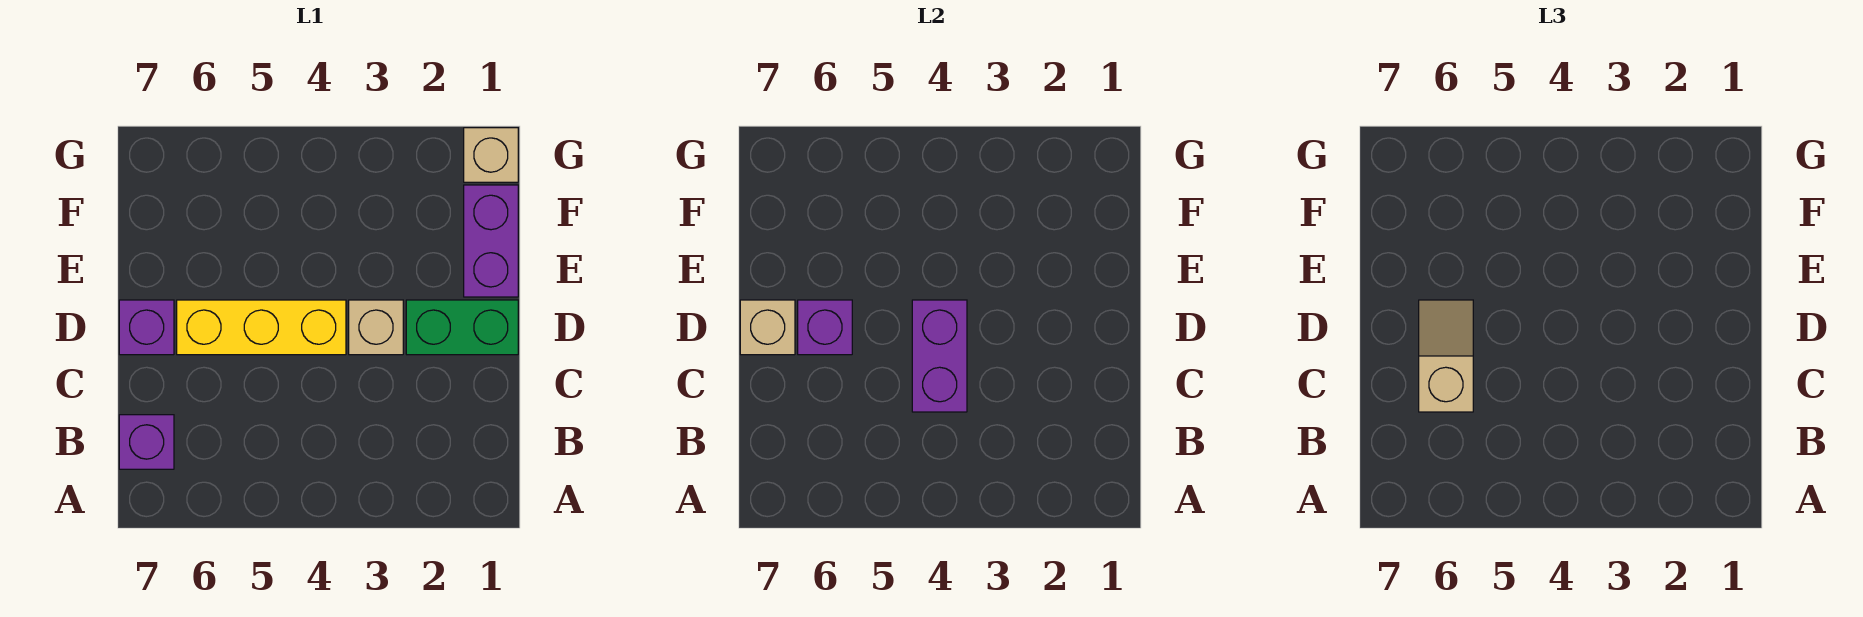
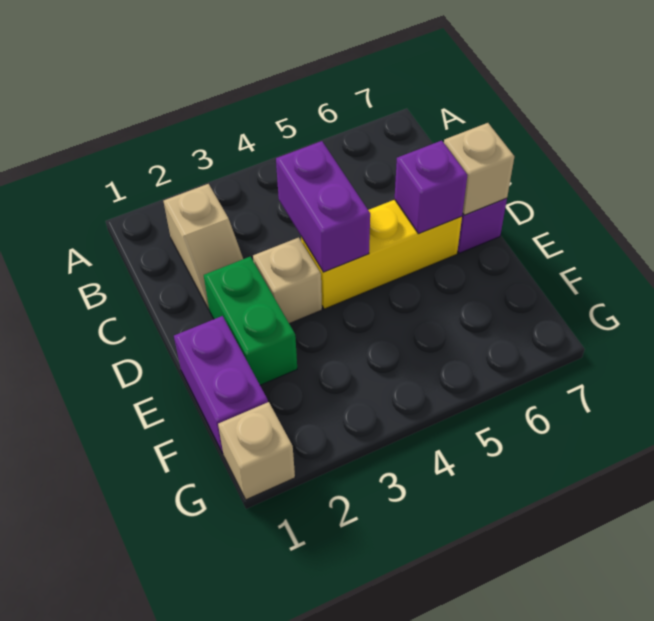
purple brick B7 level 1 -> none
tan slope C6:D6 level 3 top C -> tan slope B2:C2 level 1 top B
green brick D1:D2 level 1 -> green brick D2:E2 level 1

